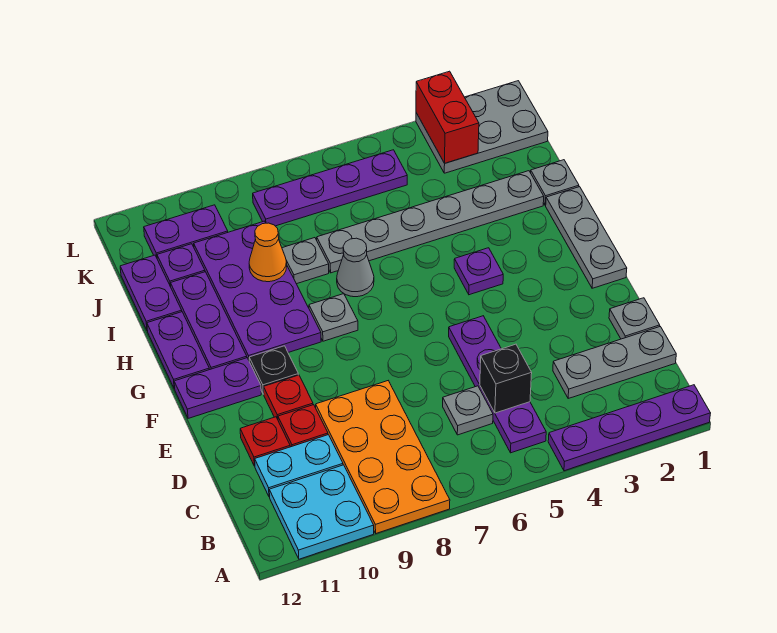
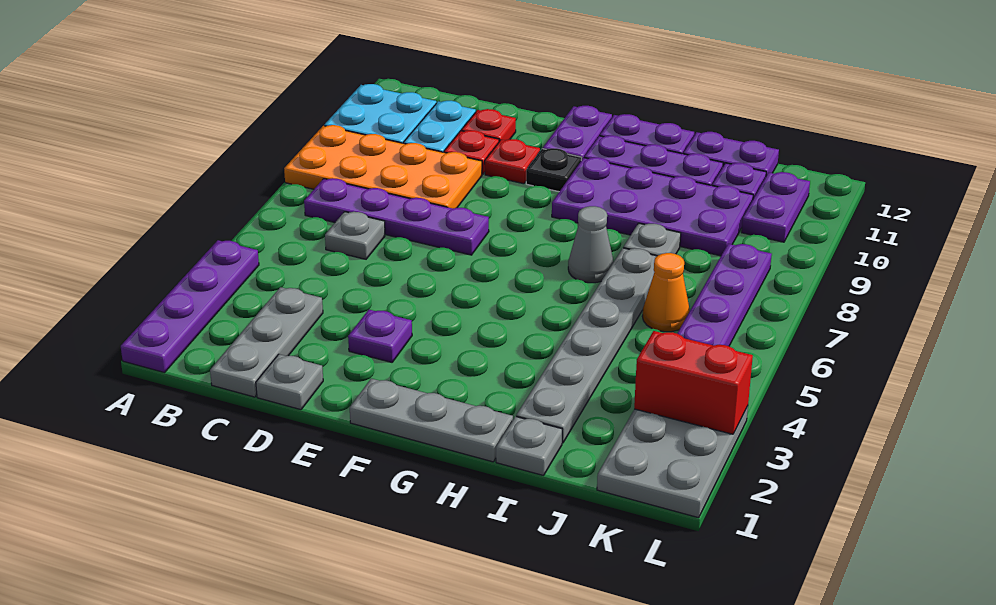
purple plate B5:E5 level 1 -> purple plate B7:E7 level 1
black brick C5 level 2 -> none
purple plate G4 level 1 -> purple plate E3 level 1
grey plate G8 level 1 -> none
orange cone I9 level 2 -> orange cone J6 level 1

